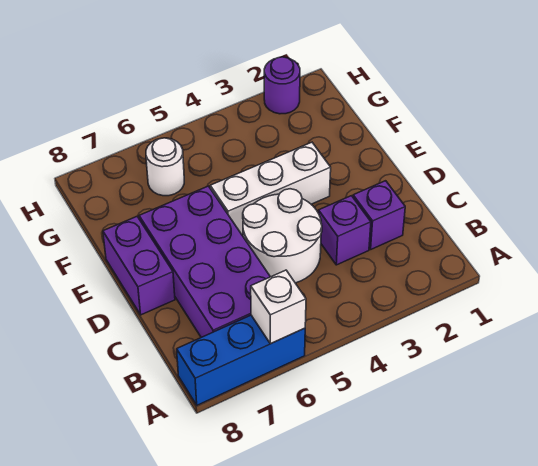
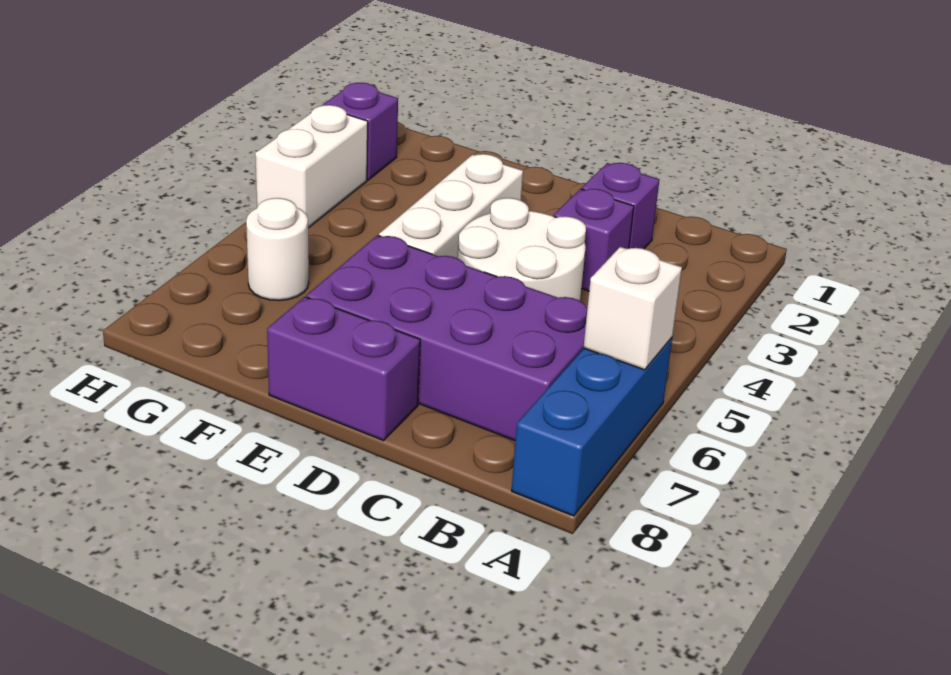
purple round brick H2 level 1 -> purple brick H2 level 1
none -> white brick H3:H4 level 1

